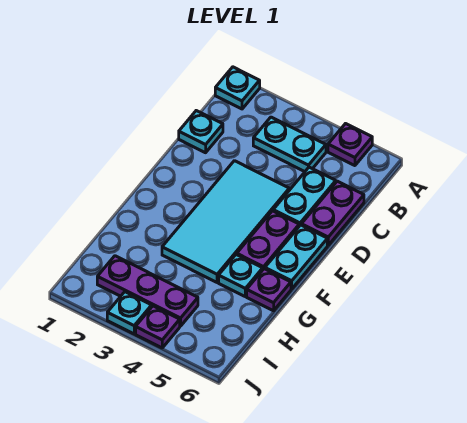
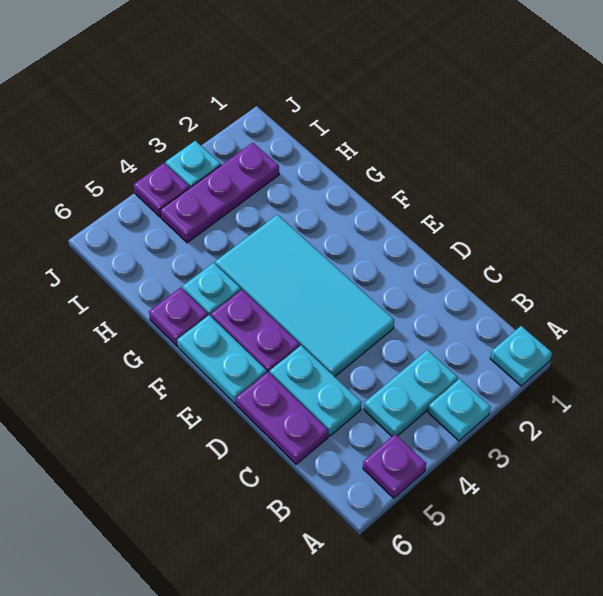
cyan plate C1 level 1 -> cyan plate A3 level 1

